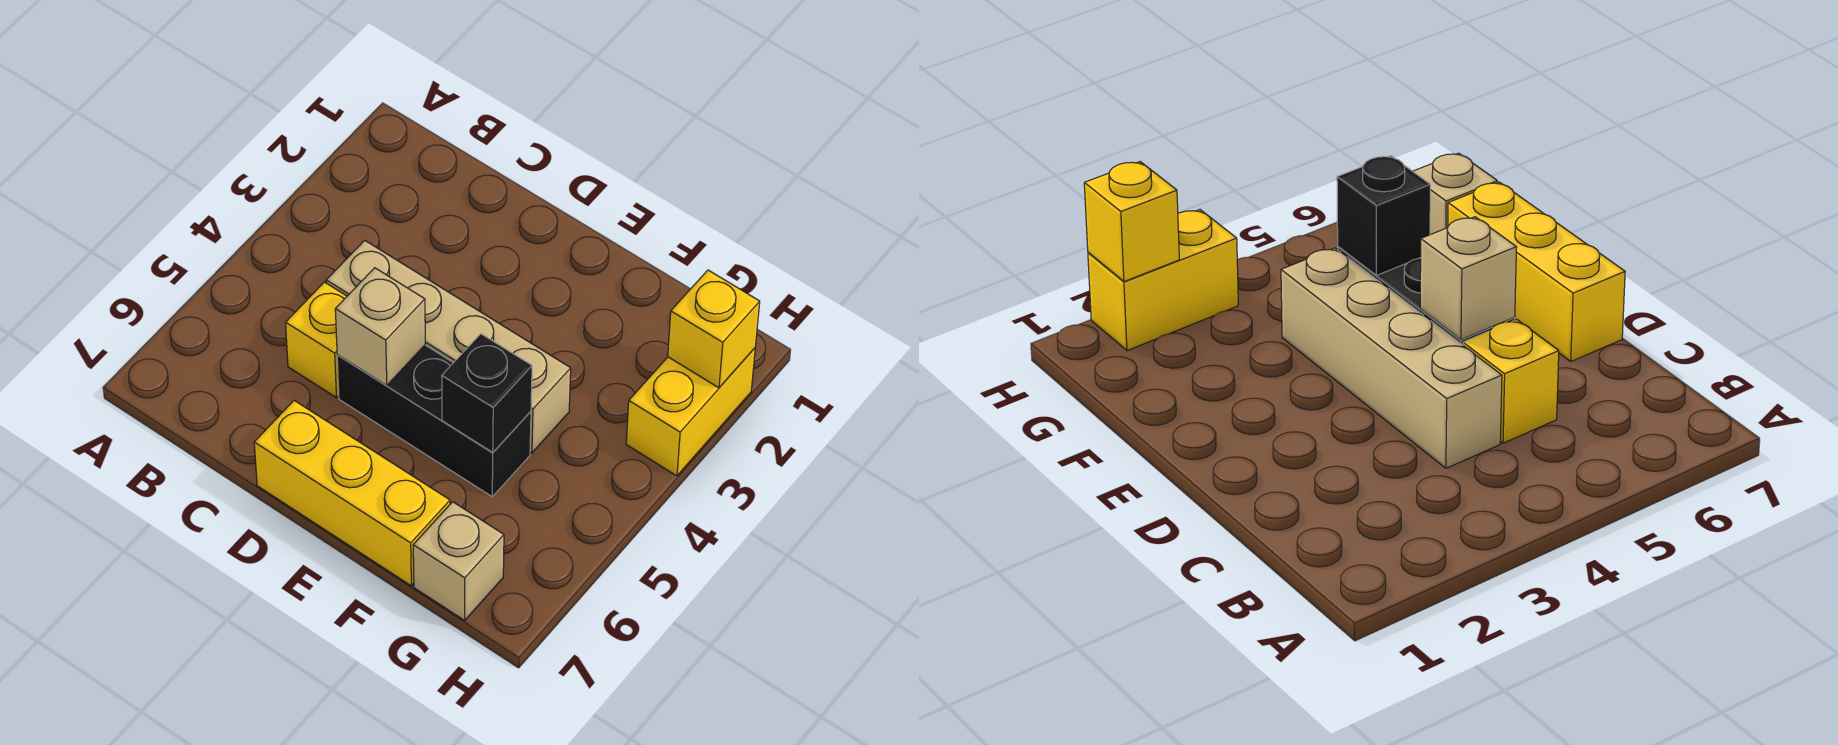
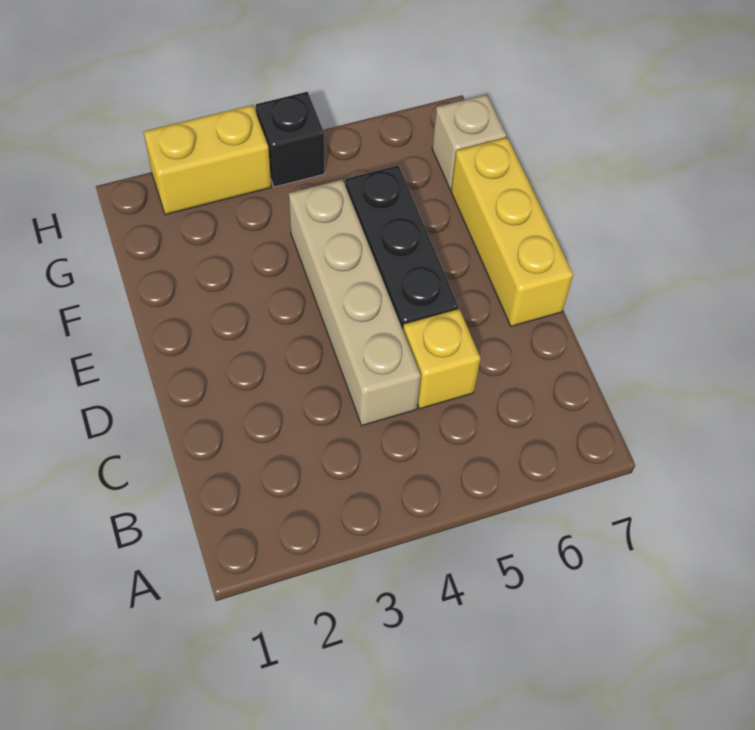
tan brick D5 level 2 -> none
black brick F5 level 2 -> black brick H4 level 1
yellow brick H2 level 2 -> none

